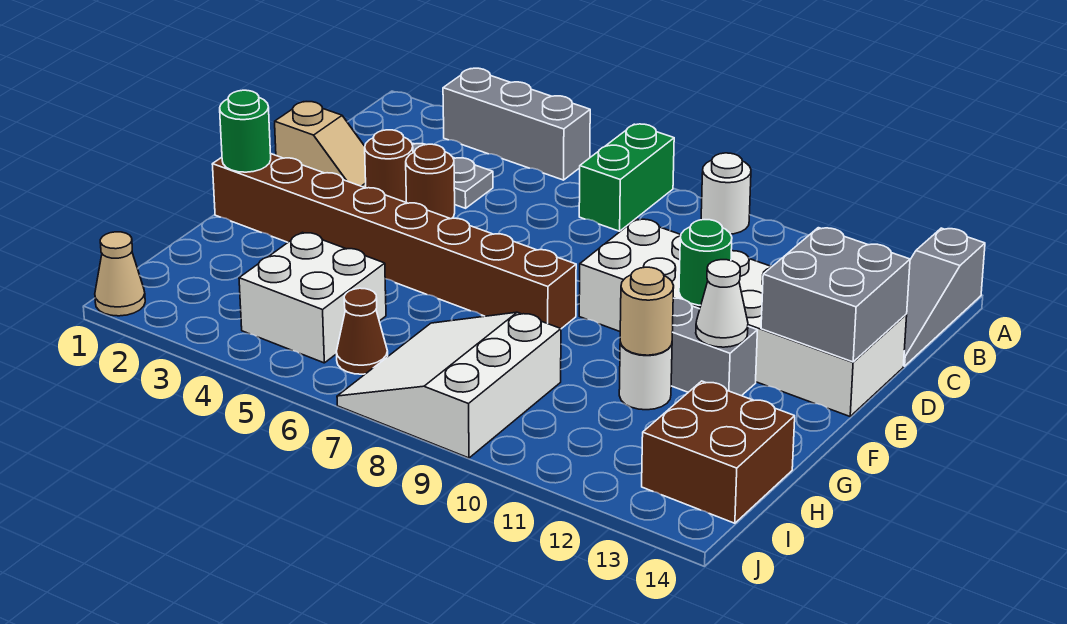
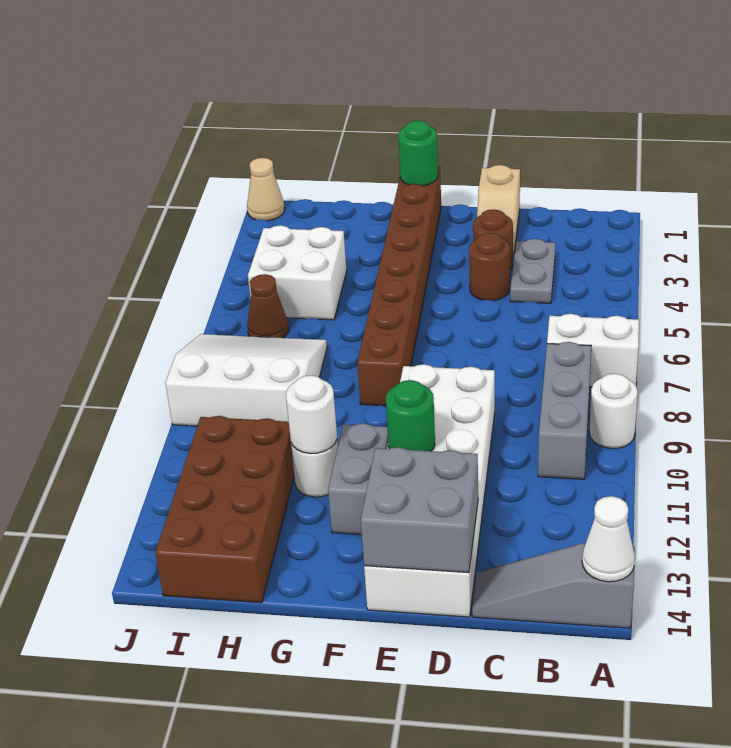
grey brick A3:A5 level 1 -> grey brick B8:B10 level 1
green brick A7:B7 level 1 -> white brick A7:B7 level 1
white cone F12 level 2 -> white cone A14 level 2
tan round brick G11 level 2 -> white round brick G11 level 2
brown brick H13:I14 level 1 -> brown brick H11:I14 level 1

